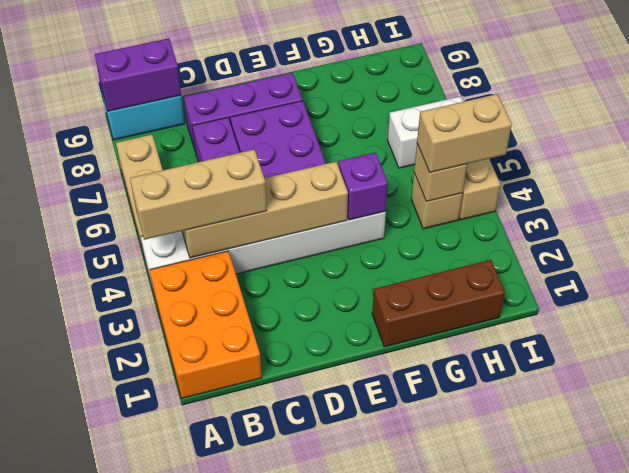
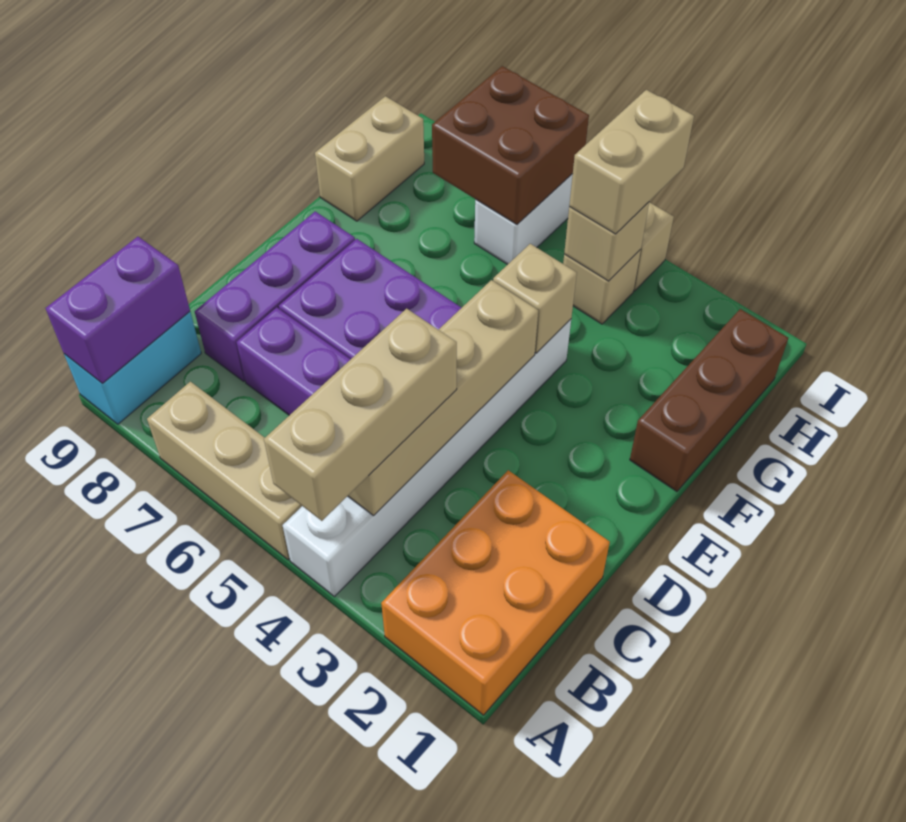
orange brick A1:B3 level 1 -> orange brick A1:C2 level 1
purple brick F4 level 2 -> tan brick F4 level 2
none -> tan brick G9:H9 level 1
none -> brown brick H6:I7 level 2

